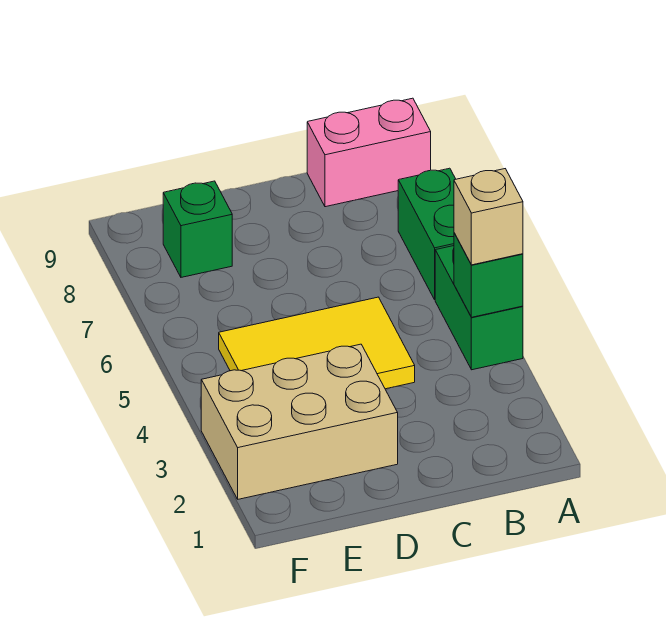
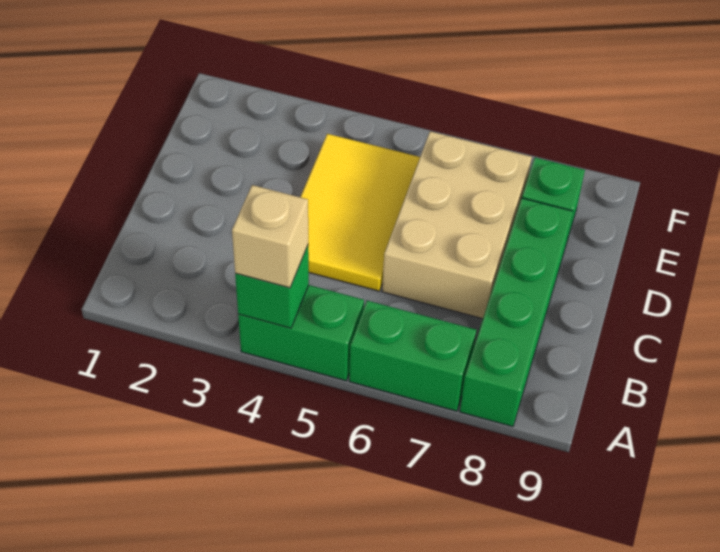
none -> green brick A8:D8 level 1
pink brick A9:B9 level 1 -> none
tan brick D2:F3 level 1 -> tan brick C6:E7 level 1

